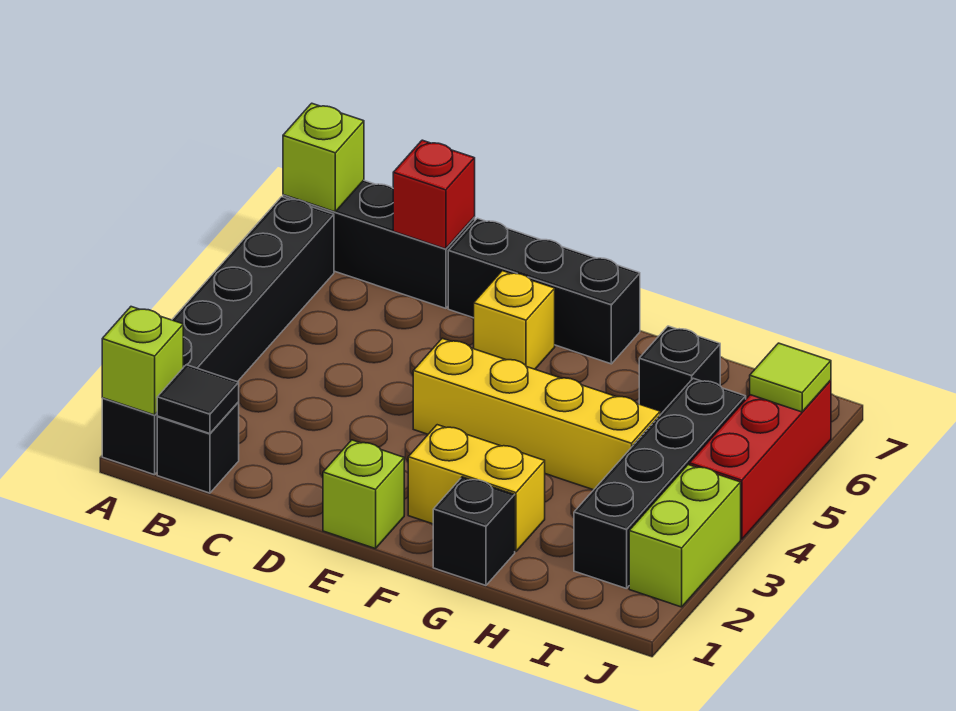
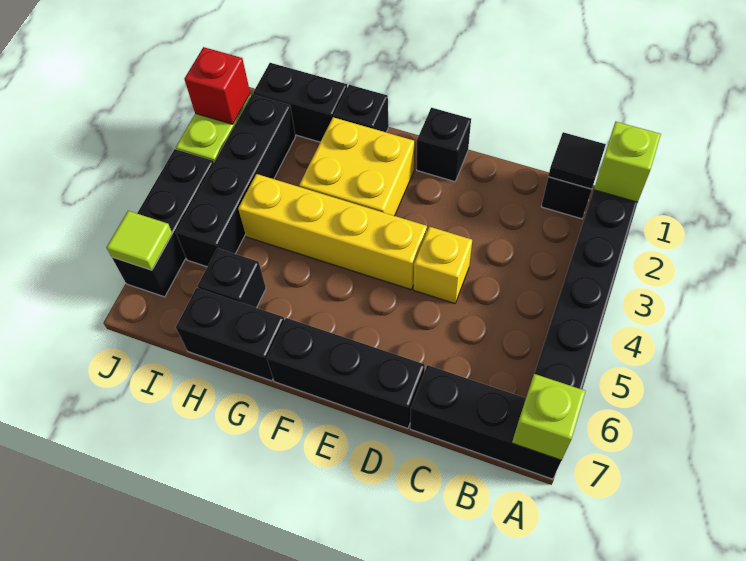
red brick C7 level 2 -> red brick J2 level 2
lime brick E1 level 1 -> black brick E1 level 1
yellow brick E6 level 1 -> yellow brick D4 level 1
yellow brick F2:G2 level 1 -> yellow brick F2:G3 level 1
none -> black brick G7:H7 level 1
none -> black brick H1:I1 level 1
red brick J4:J6 level 1 -> black brick J4:J6 level 1

